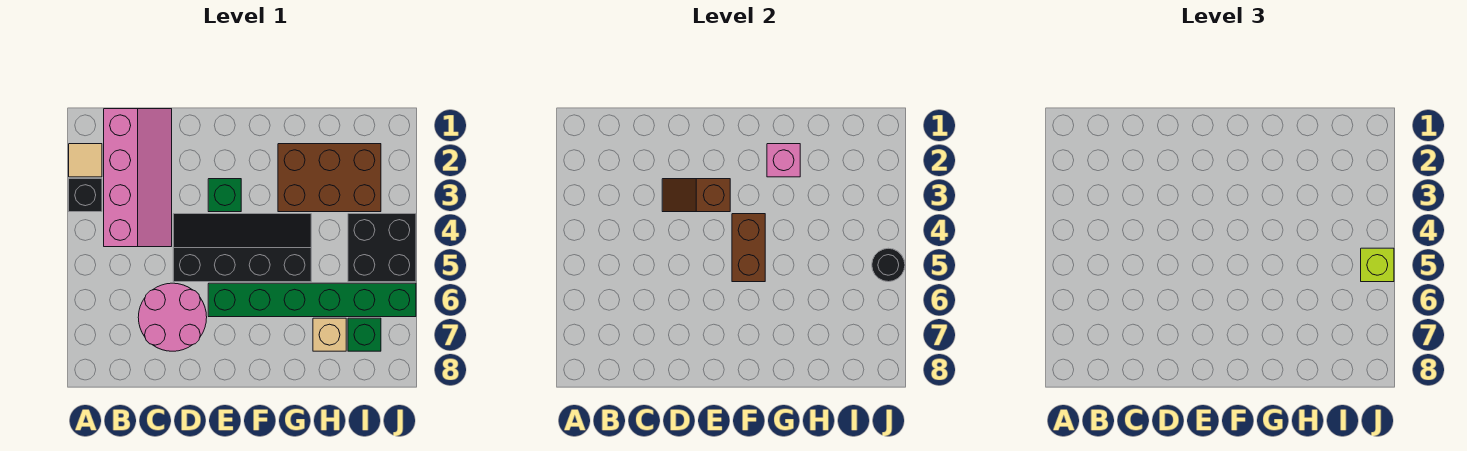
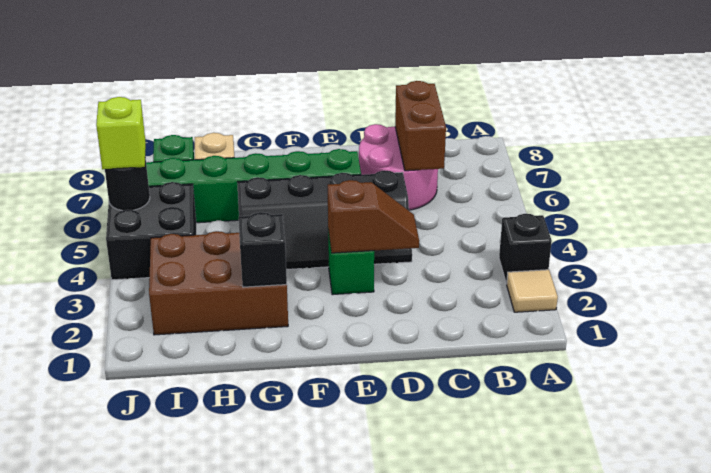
pink slope B1:C4 level 1 top B -> none
brown brick F4:F5 level 2 -> brown brick C6:C7 level 2
pink brick G2 level 2 -> black brick G2 level 2

